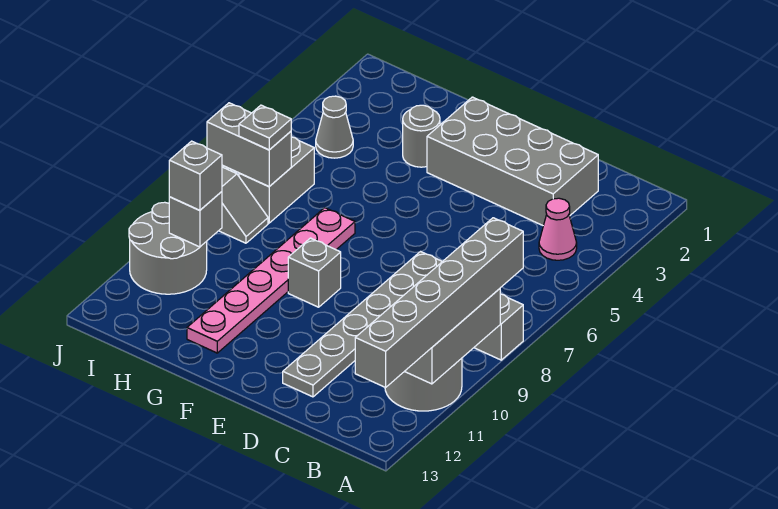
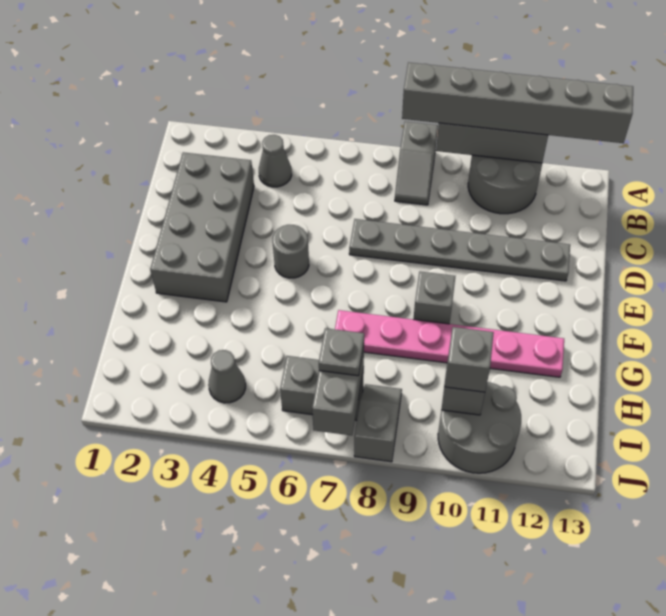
pink cone B4 level 1 -> grey cone B4 level 1
grey round brick G3 level 1 -> grey round brick E5 level 1

